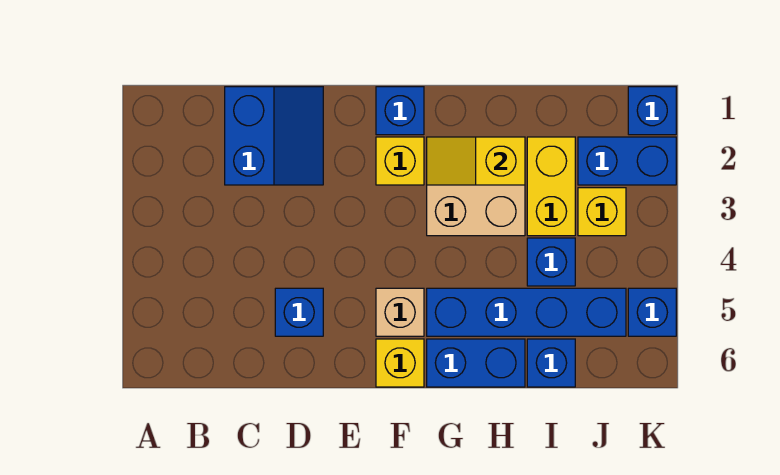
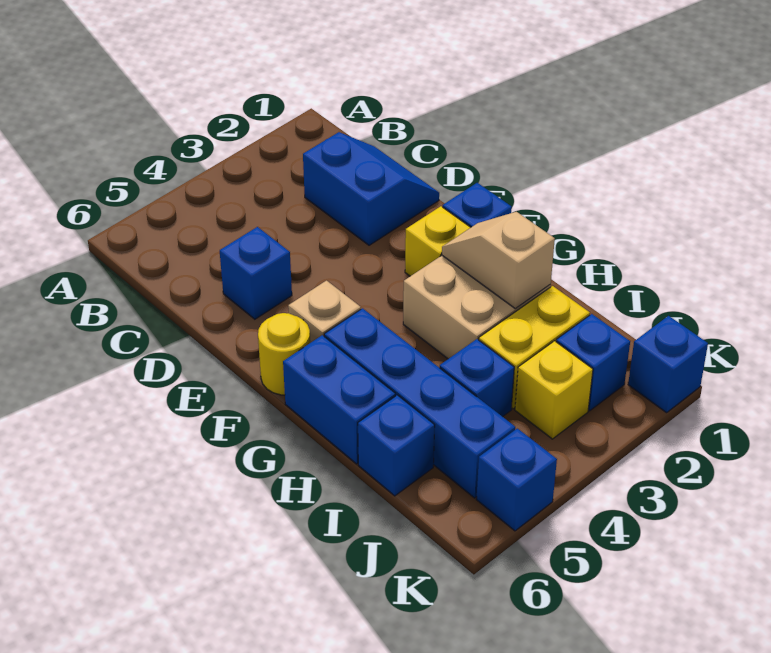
blue slope C1:D2 level 1 top C -> blue slope C1:D2 level 1 top 2
yellow brick F6 level 1 -> yellow round brick F6 level 1
yellow slope G2:H2 level 2 top H -> tan slope G2:H2 level 2 top H
blue brick J2:K2 level 1 -> blue brick J2 level 1

